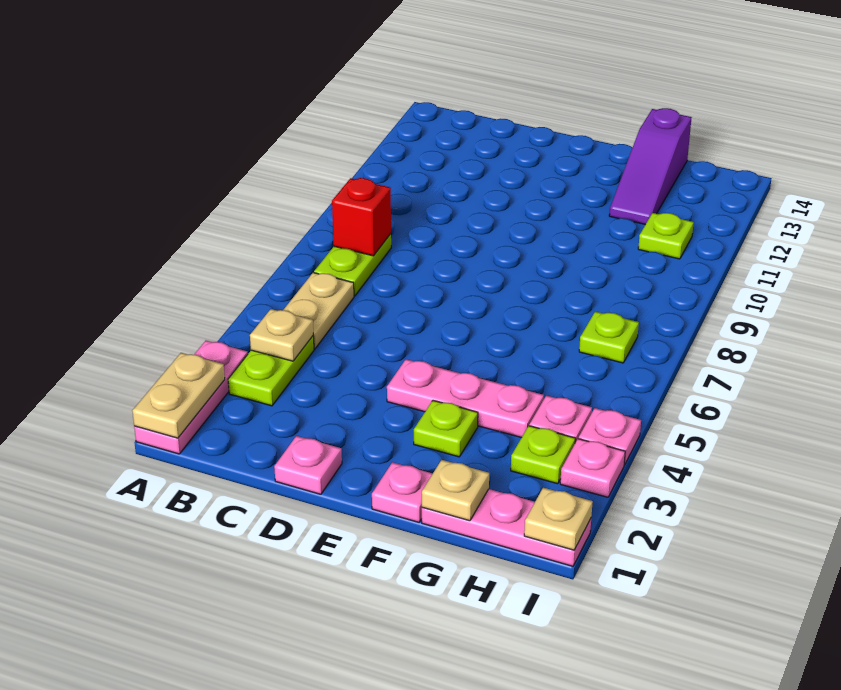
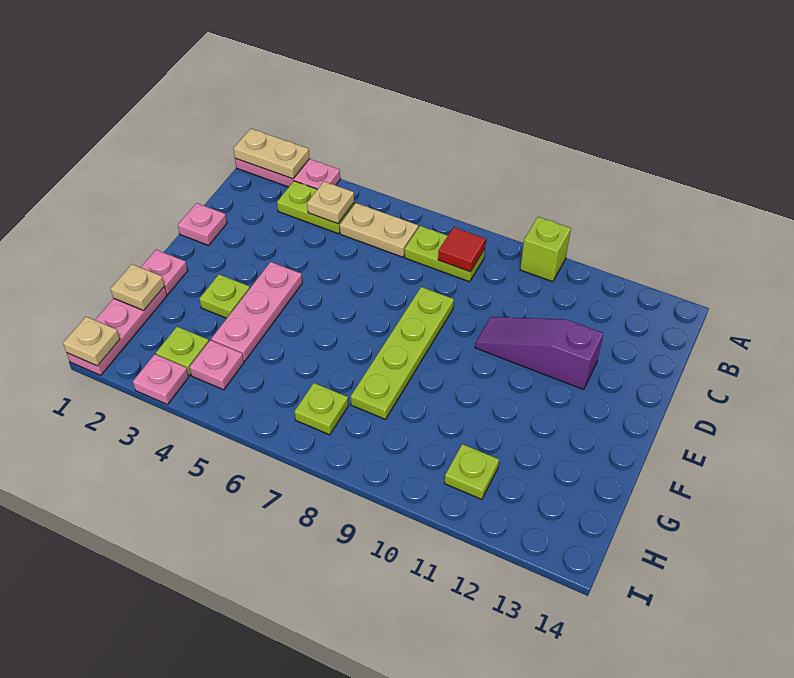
none -> lime brick A10 level 1
red brick B8 level 2 -> red tile B8 level 2
none -> lime plate D8:G8 level 1
purple slope G12:G14 level 1 top 14 -> purple slope D10:D12 level 1 top 12
pink plate I4 level 1 -> none

